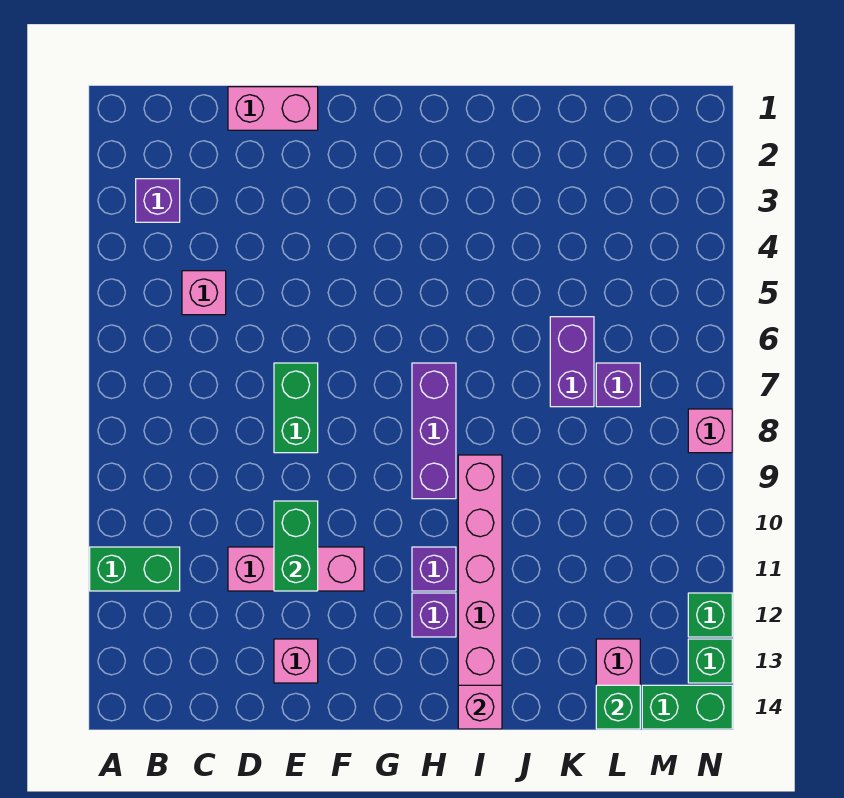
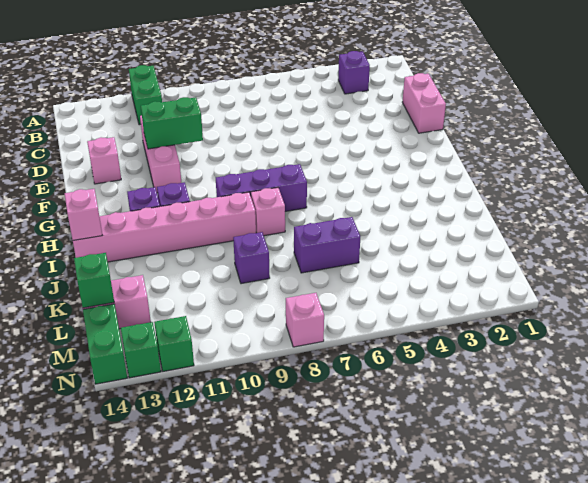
pink brick C5 level 1 -> pink brick I8 level 1
green brick E7:E8 level 1 -> none
purple brick L7 level 1 -> purple brick K9 level 1

